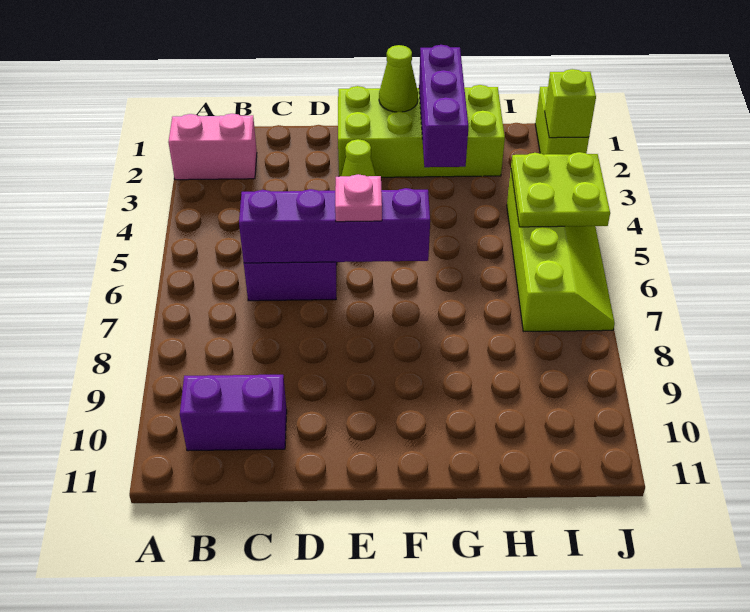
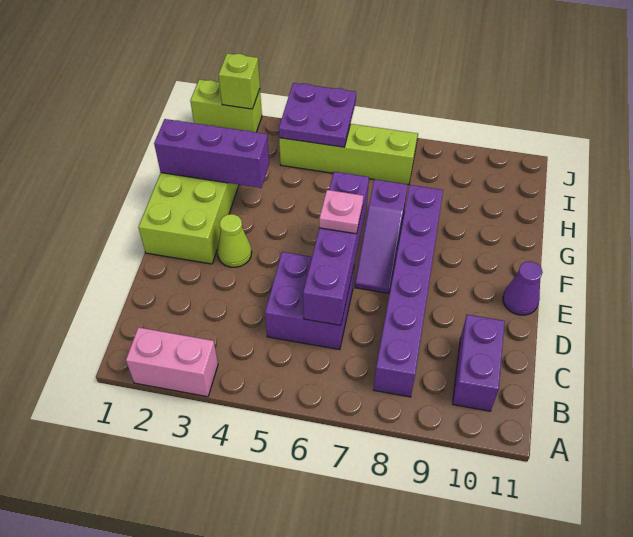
pink brick A2:B2 level 1 -> pink brick A2:A3 level 1
none -> purple brick B8:G8 level 1
none -> purple slope E7:G7 level 1 top G
none -> purple cone E11 level 1
lime cone F1 level 2 -> none
lime plate I4:J5 level 2 -> purple plate I4:J5 level 2

